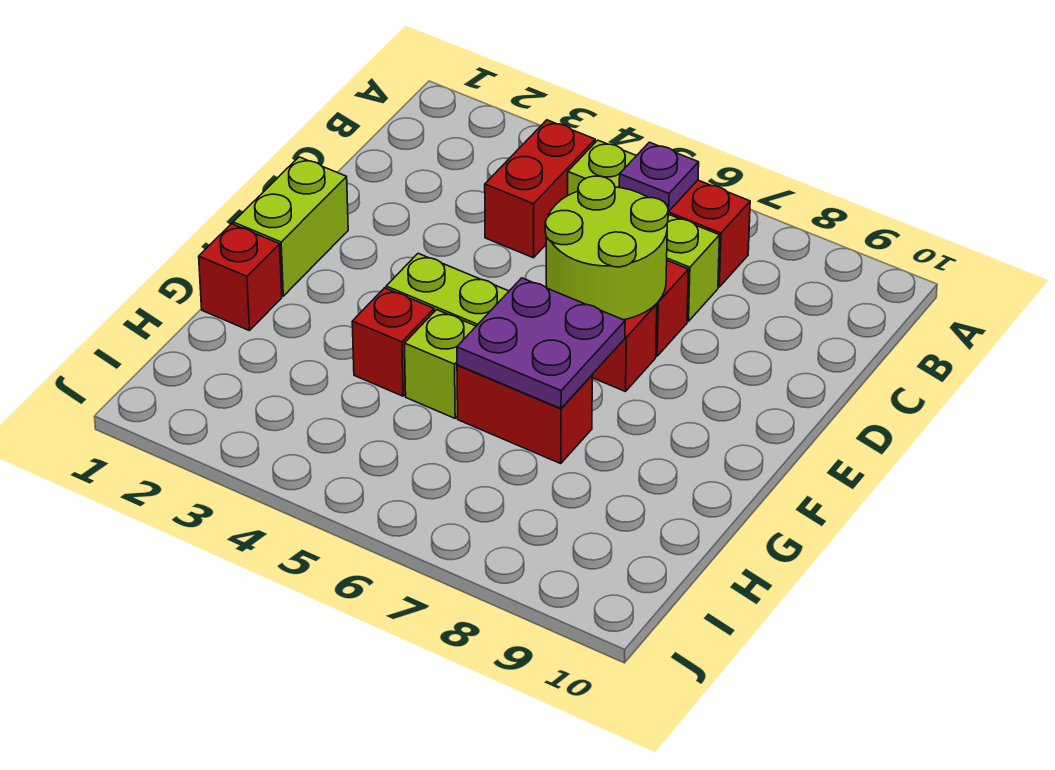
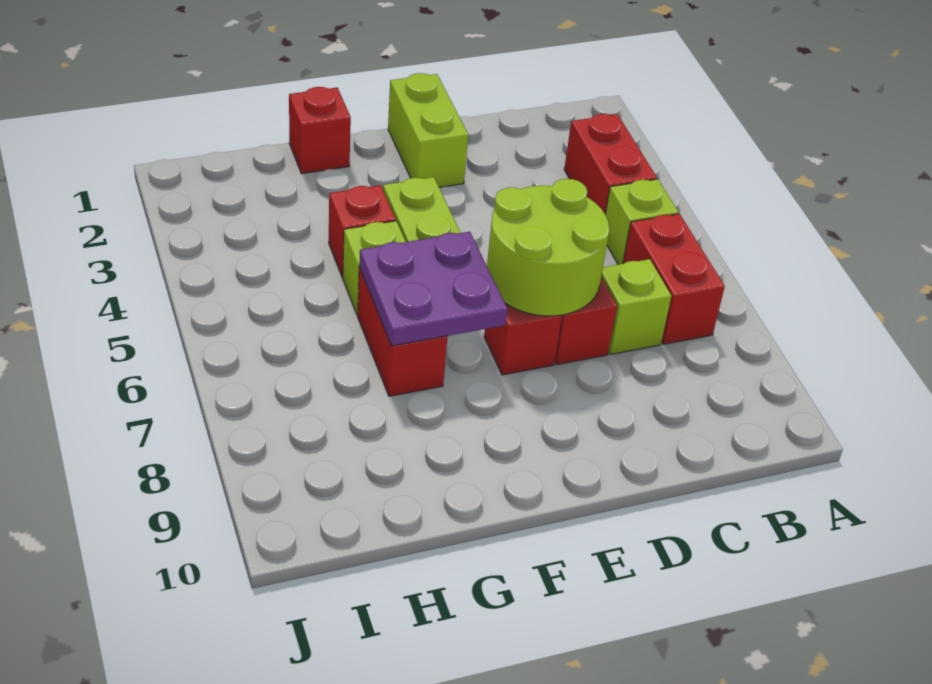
red brick B4:C4 level 1 -> red brick B3:B4 level 1
purple plate B6 level 2 -> none
lime brick E1:F1 level 1 -> lime brick E1:E2 level 1

